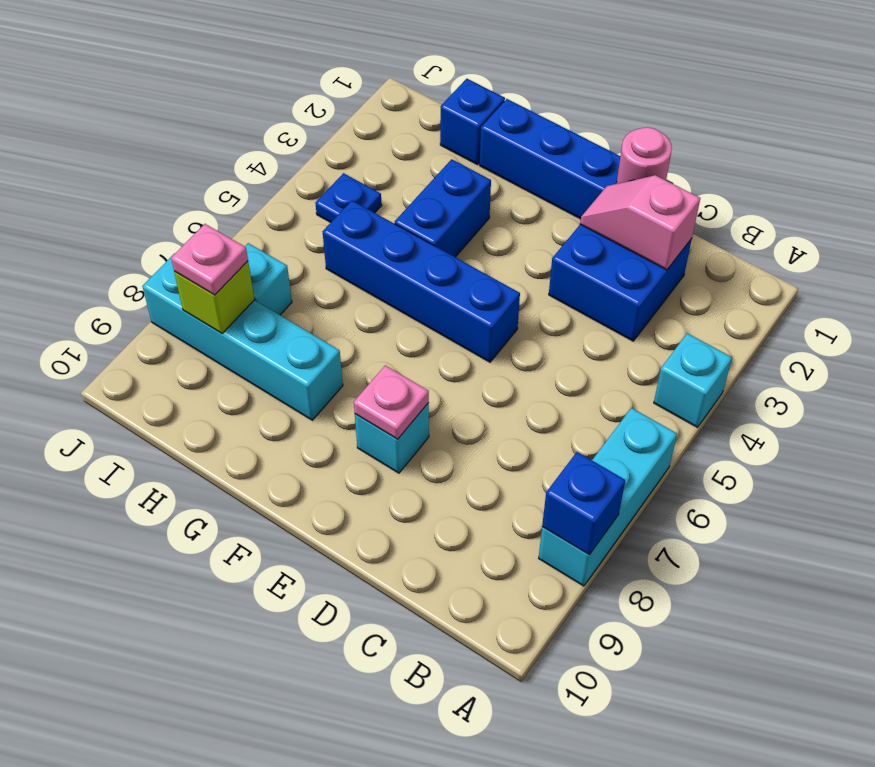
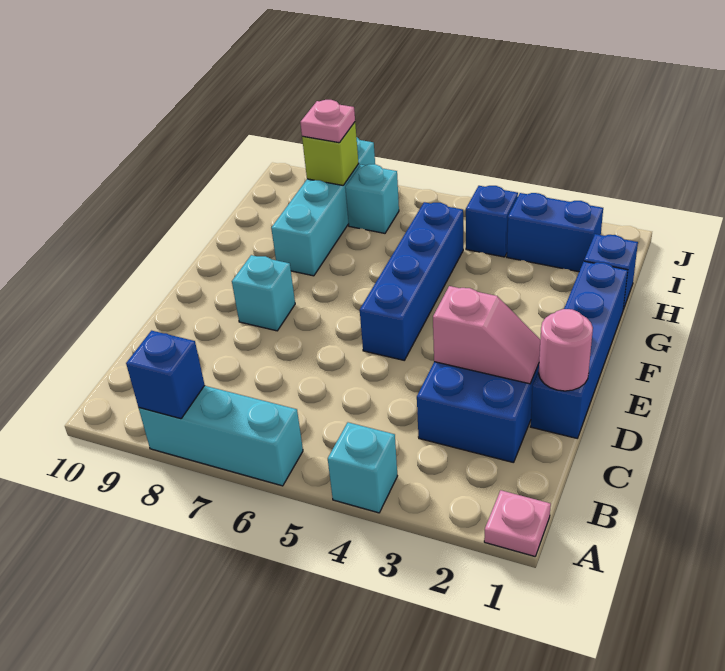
pink slope C2:D2 level 2 top C -> pink slope D2:D3 level 2 top 3
pink plate E8 level 2 -> pink plate A1 level 1
blue brick G3:G4 level 1 -> blue brick I2:I3 level 1
blue plate I4 level 1 -> blue brick I4 level 1

